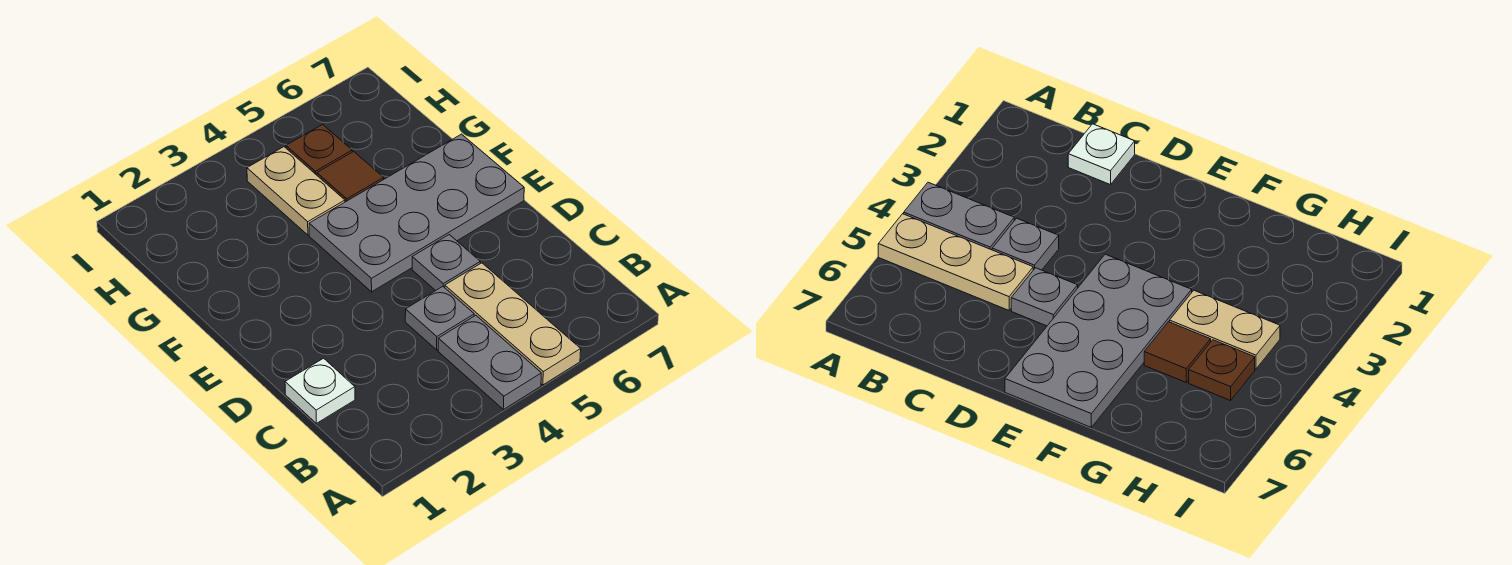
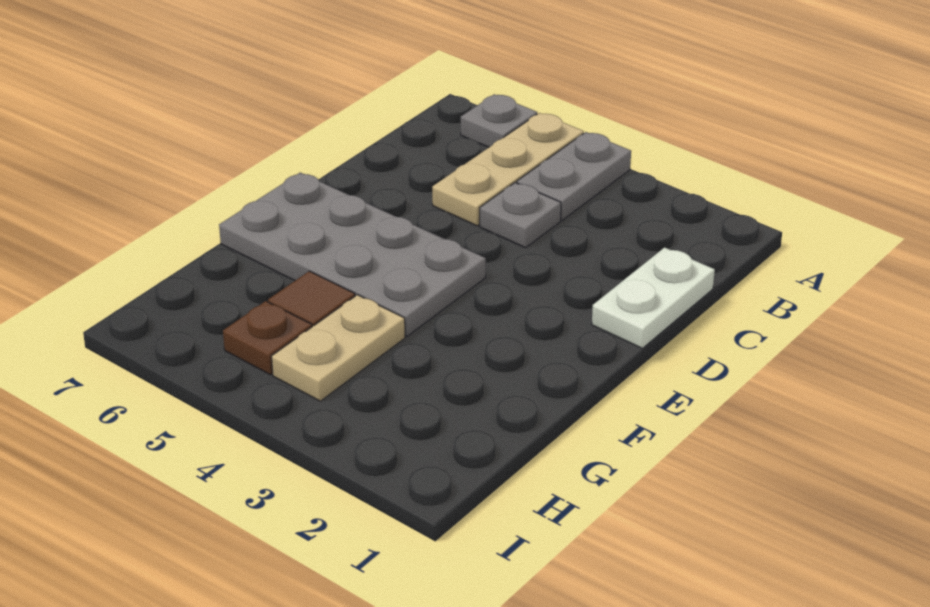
white plate C1 level 1 -> white plate C1:D1 level 1
grey plate D5 level 1 -> grey plate A6 level 1

